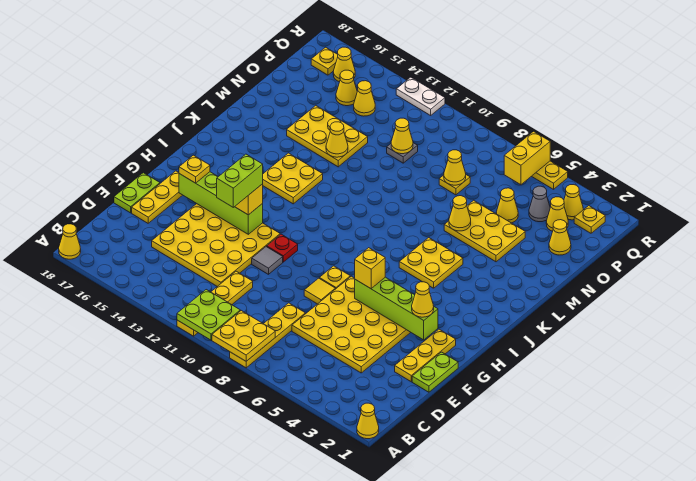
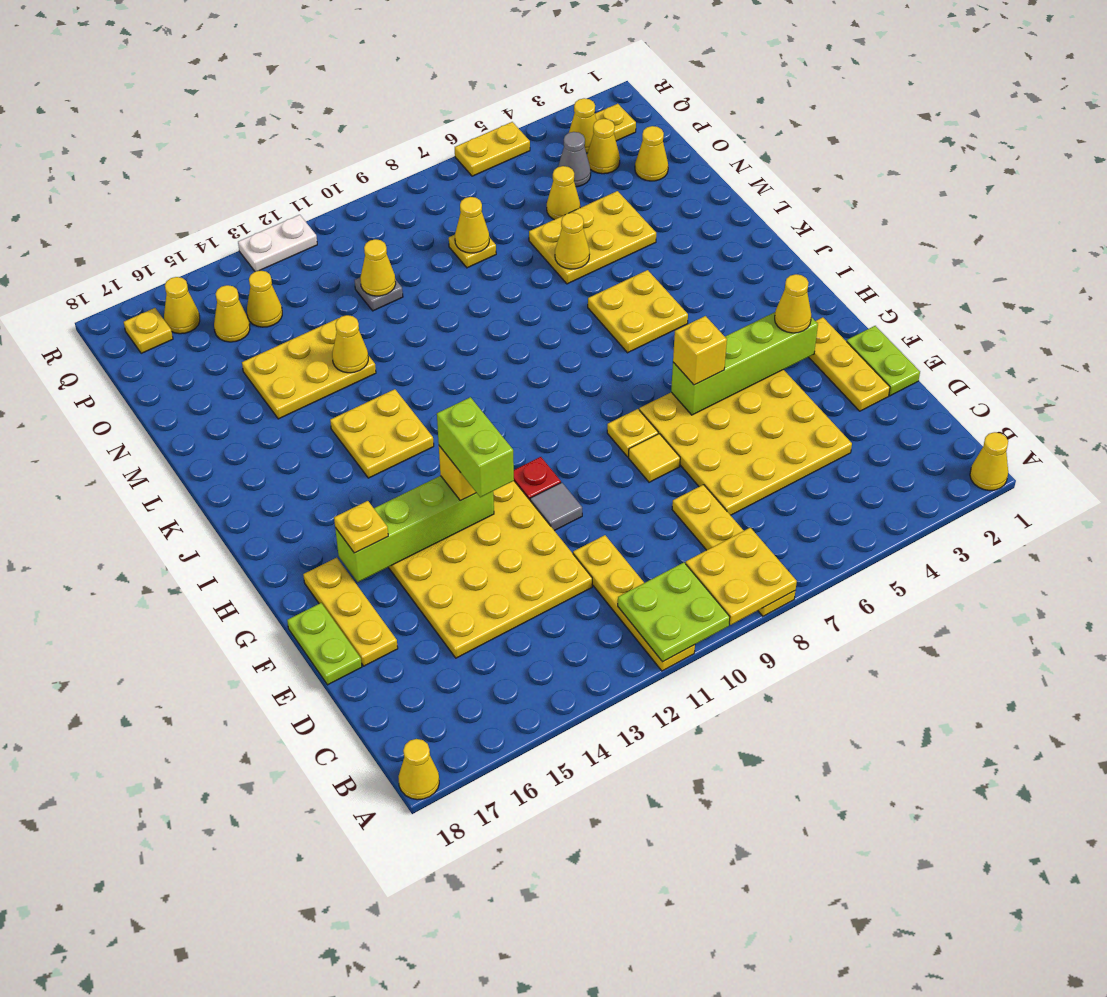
yellow brick Q6:R6 level 2 -> none

